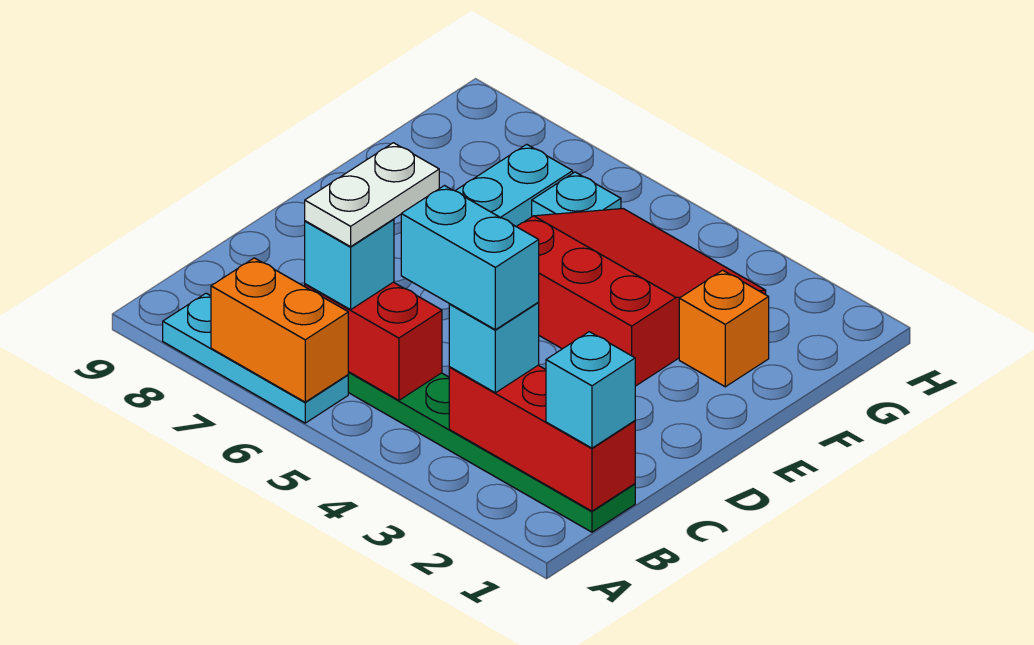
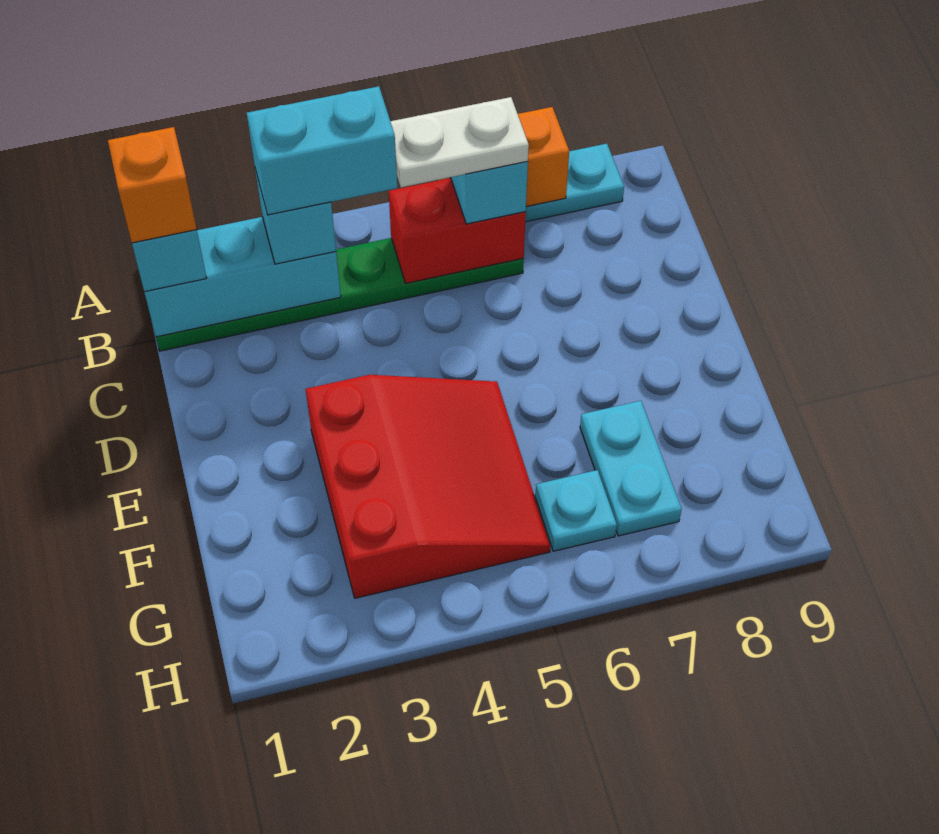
red brick B1:B3 level 2 -> cyan brick B1:B3 level 2
white plate B6:C6 level 4 -> white plate B5:B6 level 4
red slope E3:G5 level 1 top E -> red slope E3:G5 level 1 top 3
orange brick F2 level 1 -> orange brick B1 level 4

